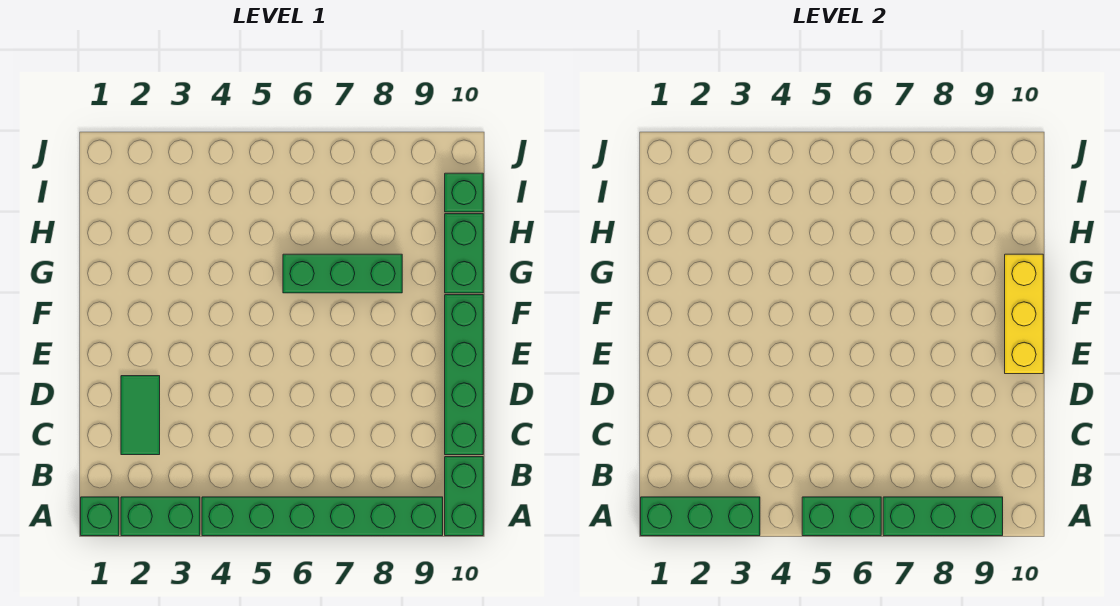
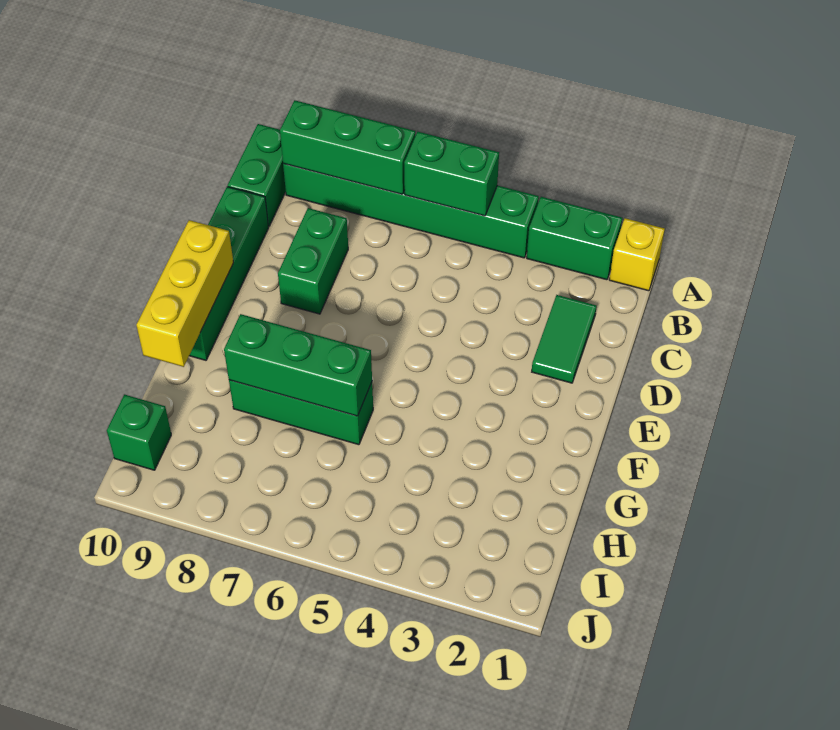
green brick A1 level 1 -> yellow brick A1 level 1
green brick A1:A3 level 2 -> green brick G6:G8 level 2
green brick G10:H10 level 1 -> green brick C8:D8 level 1

